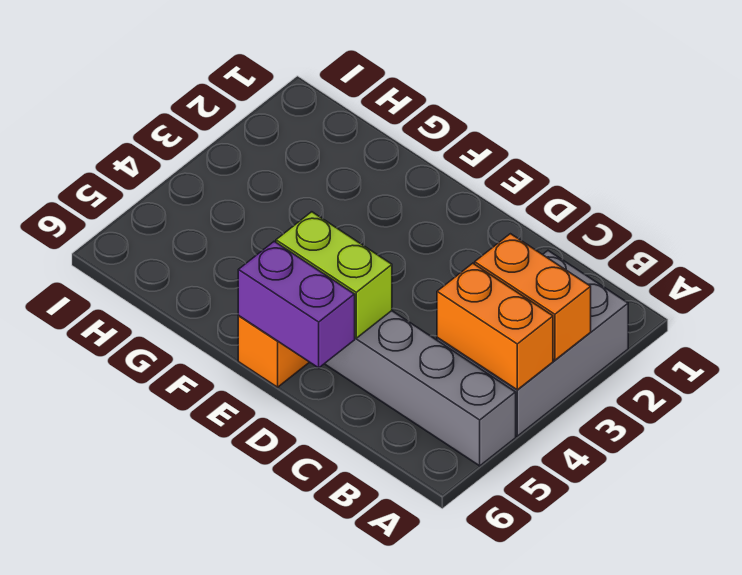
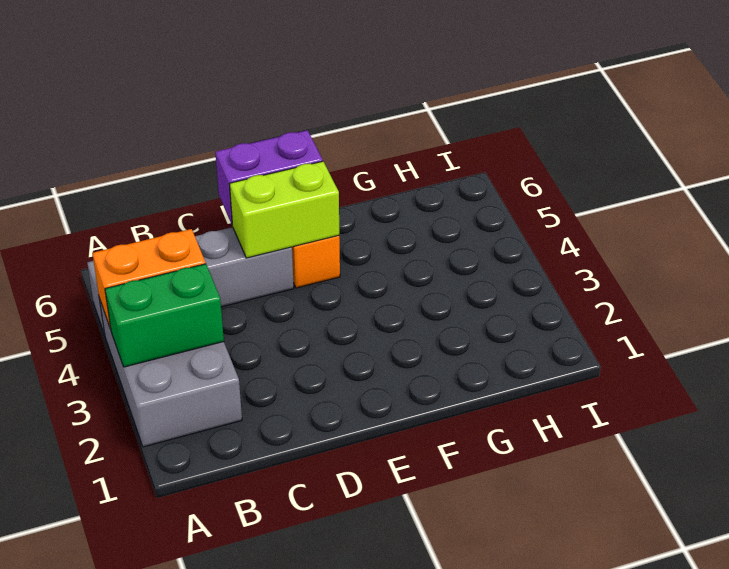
orange brick A3:B3 level 2 -> green brick A3:B3 level 2

